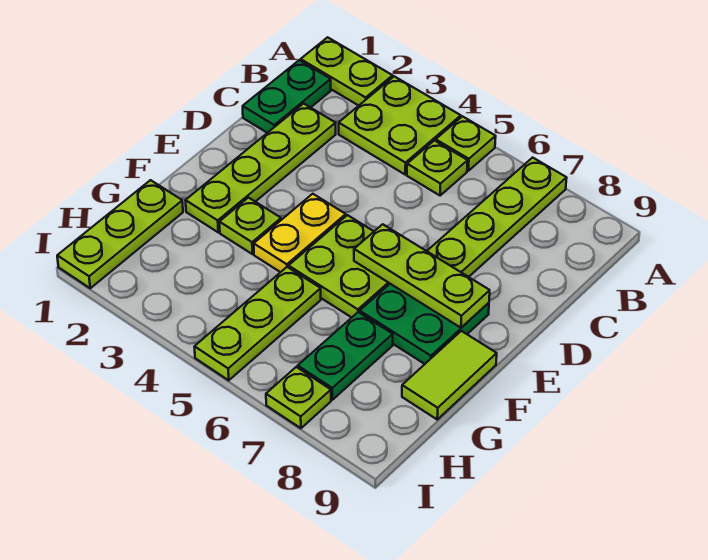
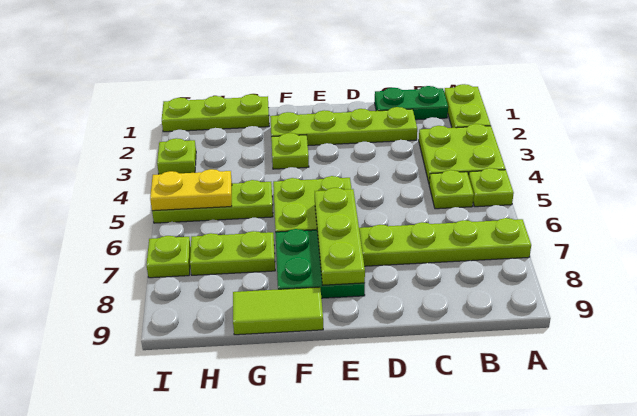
yellow plate E4:F4 level 1 -> yellow plate H5:I5 level 2
green plate G7:H7 level 1 -> lime plate G7:H7 level 1
none -> lime plate I3 level 1

